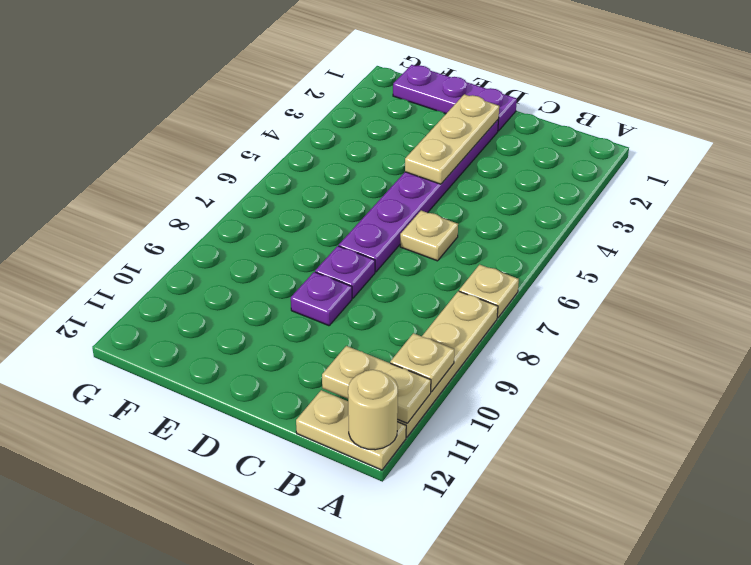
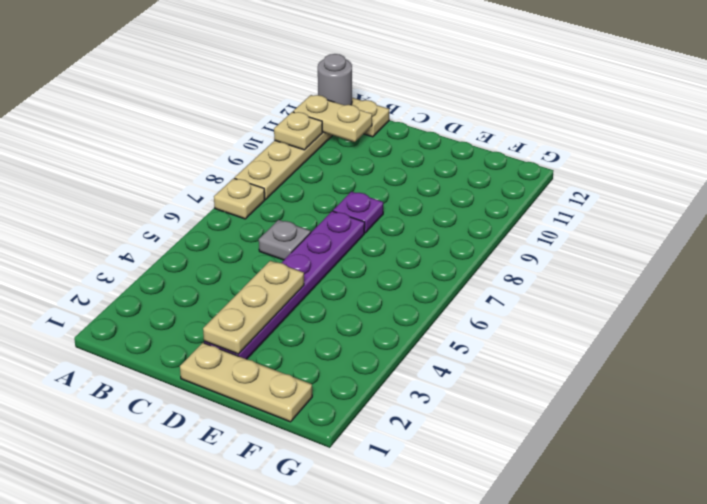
tan round brick A12 level 2 -> grey round brick A12 level 2
tan plate C6 level 1 -> grey plate C6 level 1
purple plate D1:F1 level 1 -> tan plate D1:F1 level 1
purple plate D9 level 1 -> none

